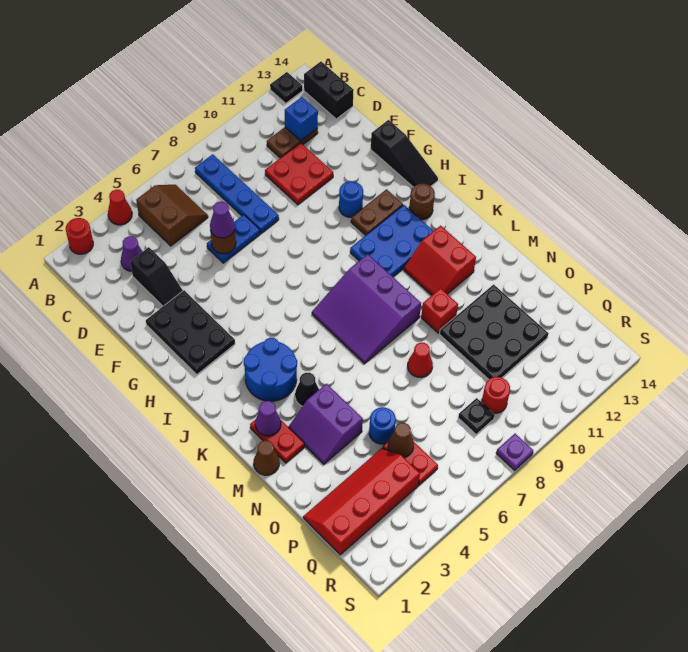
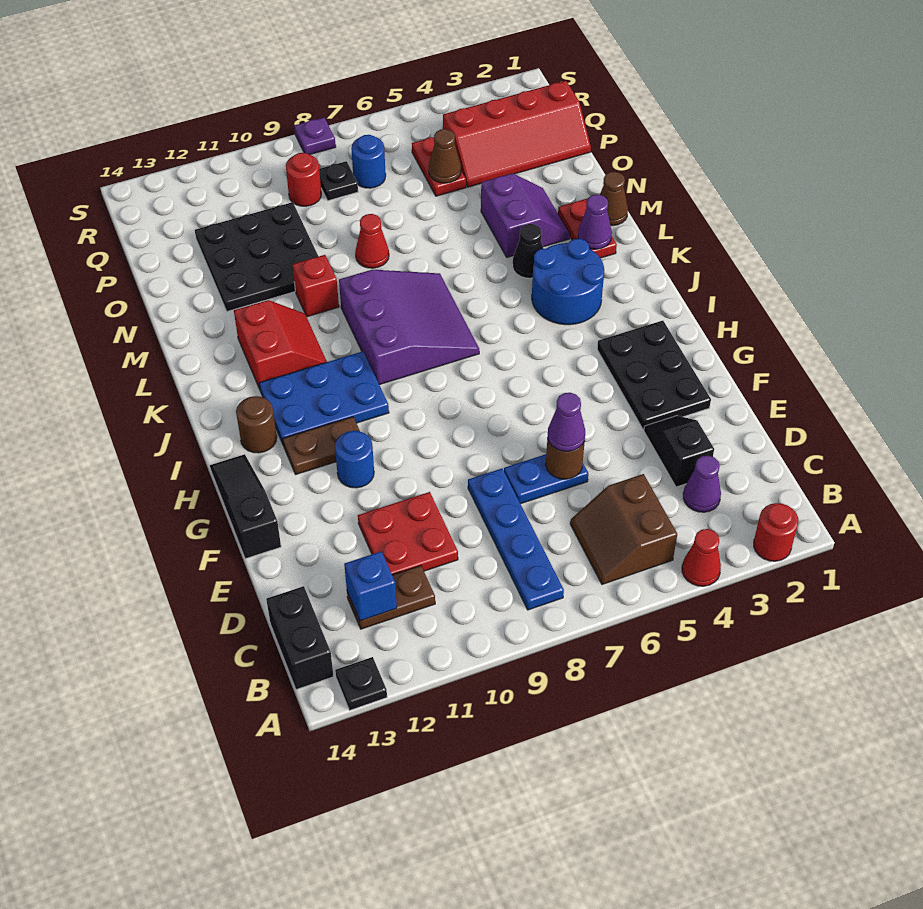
blue round brick O5 level 1 -> blue round brick Q7 level 1

